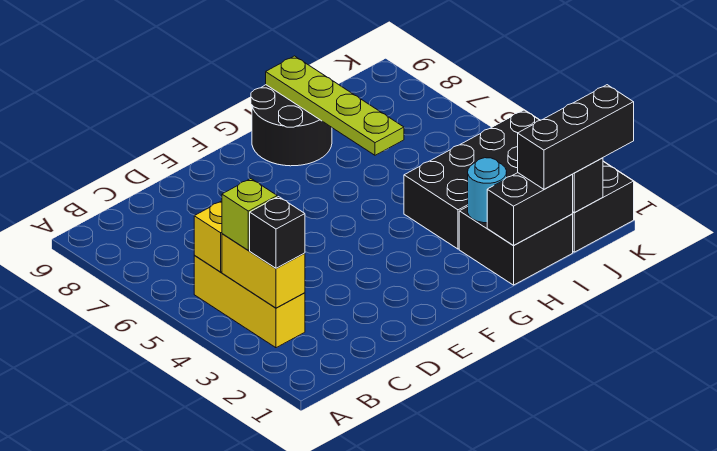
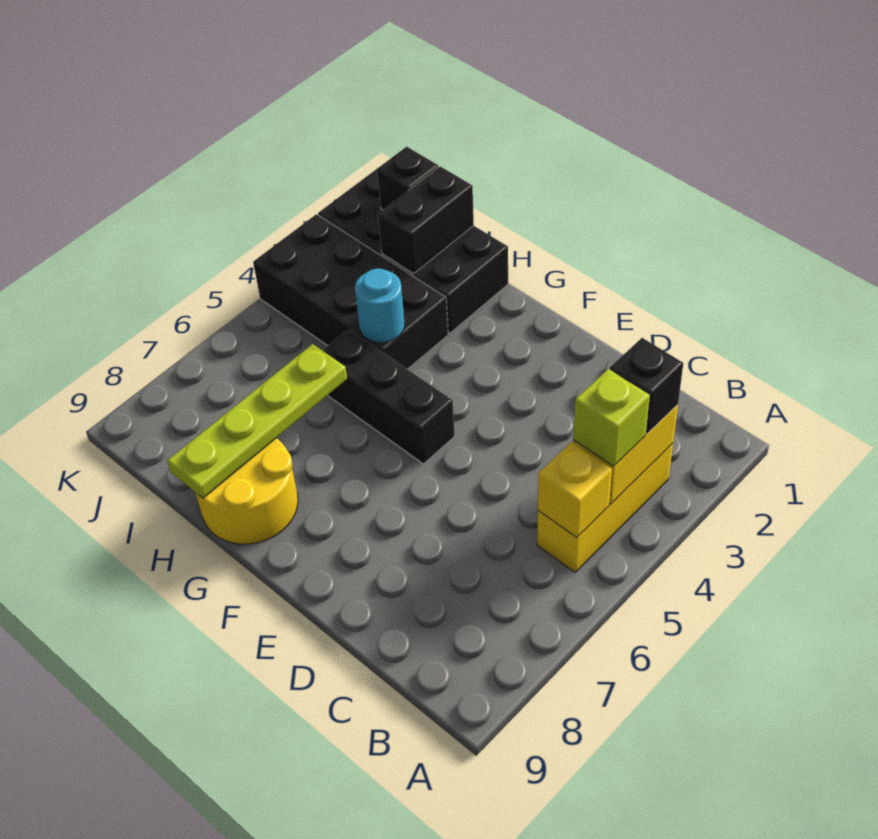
black round brick G8:H9 level 1 -> yellow round brick G8:H9 level 1
black brick H1:I1 level 2 -> black brick I1:I2 level 2
cyan round brick H2 level 2 -> cyan round brick H4 level 2
black brick I1:K1 level 3 -> black brick F5:H5 level 1

